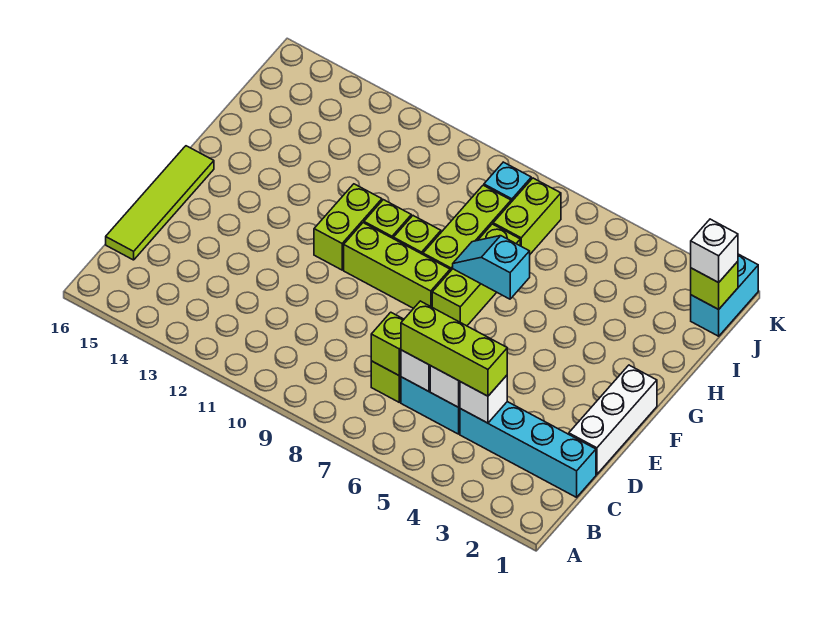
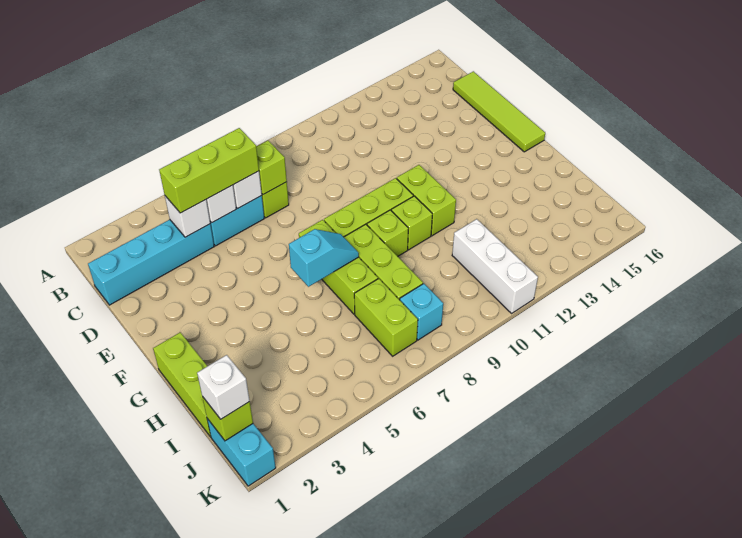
white brick D1:F1 level 1 -> white brick I11:K11 level 1
none -> lime brick G1:I1 level 1

